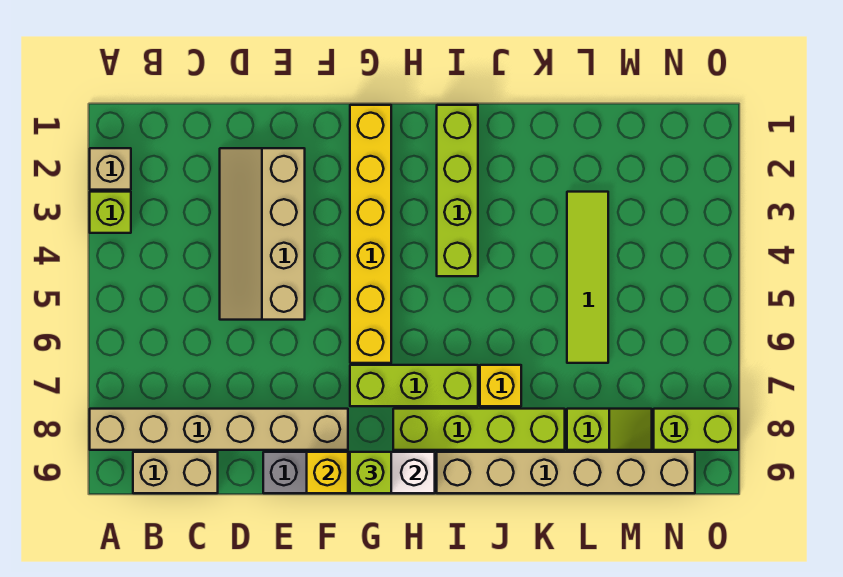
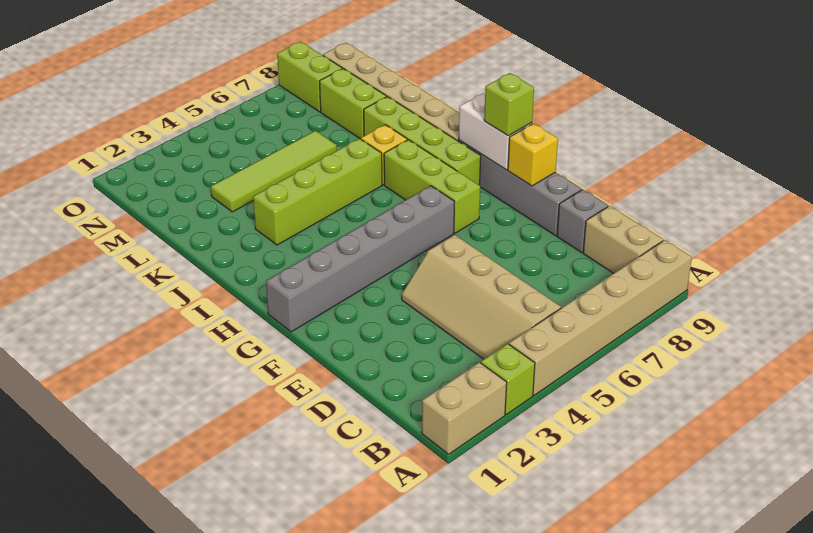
tan brick A2 level 1 -> tan brick A1:A2 level 1
tan brick A8:F8 level 1 -> tan brick A4:A9 level 1
tan slope D2:E5 level 1 top E -> tan slope B4:E5 level 1 top 5
none -> grey brick D9 level 1
yellow brick G1:G6 level 1 -> grey brick G1:G6 level 1
lime brick I1:I4 level 1 -> lime brick J3:J6 level 1
lime slope L8:M8 level 1 top L -> lime brick L8:M8 level 1

